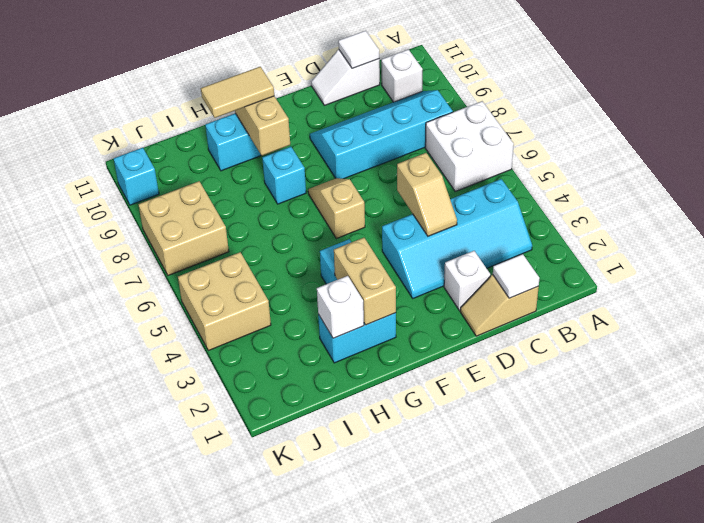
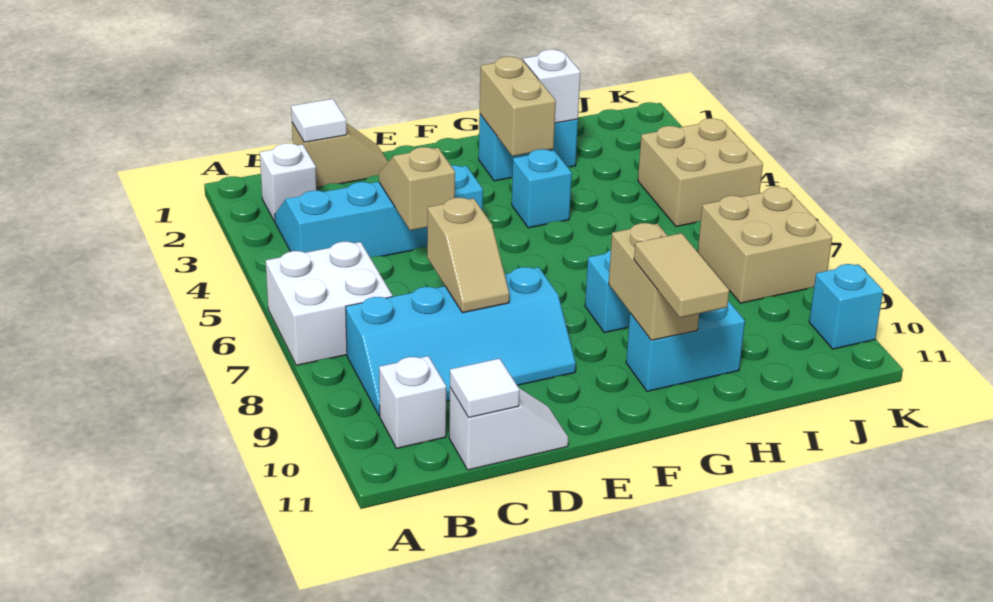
white brick D2 level 1 -> white brick B2 level 1
tan slope F6:F7 level 1 top 6 -> tan slope D7:D8 level 2 top 7
tan tile G10:H10 level 3 -> tan tile G10:G11 level 3

